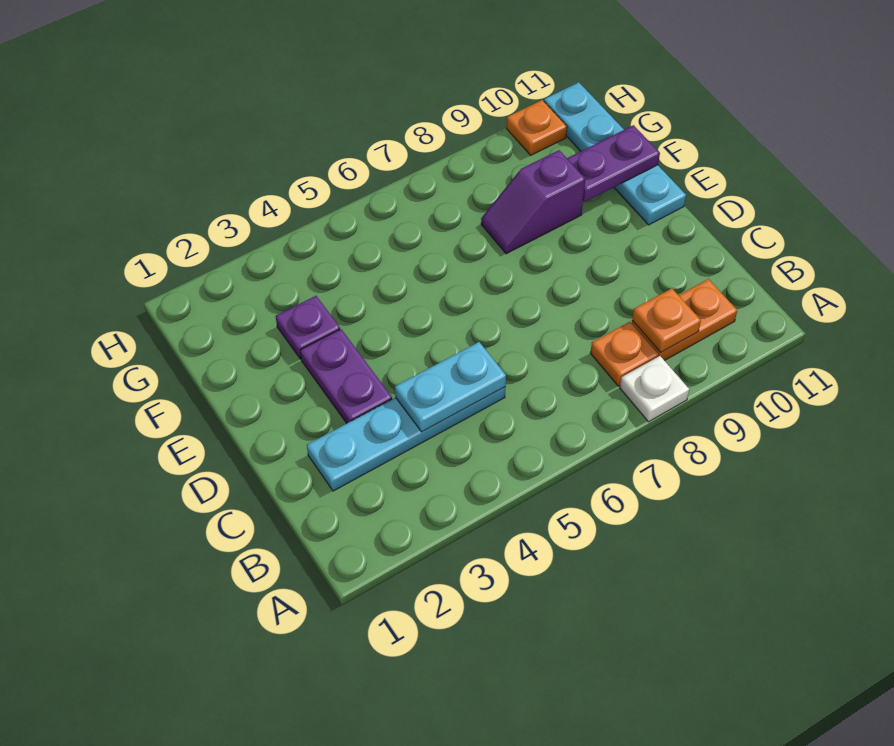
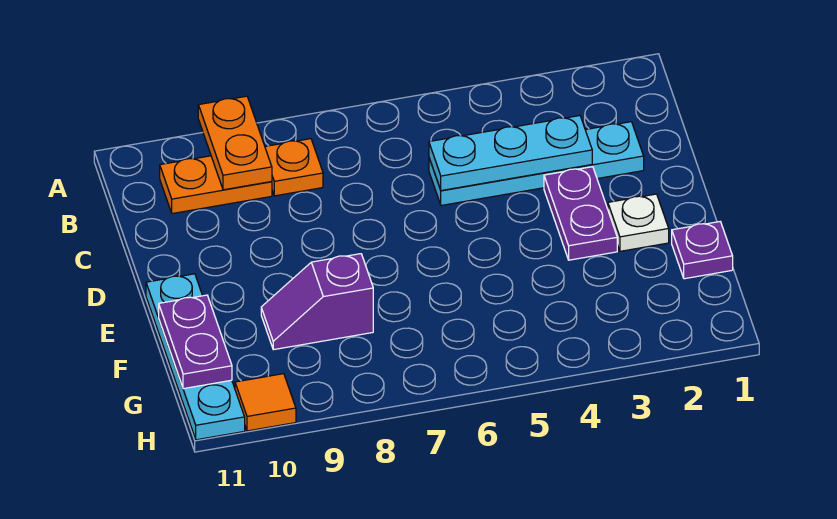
white plate A8 level 1 -> white plate E2 level 1
orange plate B9 level 2 -> orange plate A9:B9 level 2
cyan plate C4:C5 level 2 -> cyan plate C3:C5 level 2
purple plate F3 level 1 -> purple plate F1 level 1
purple slope F8:F9 level 1 top 9 -> purple slope F8:F9 level 1 top 8
purple plate F10:F11 level 2 -> purple plate F11:G11 level 2
orange plate H10 level 1 -> orange tile H10 level 1

